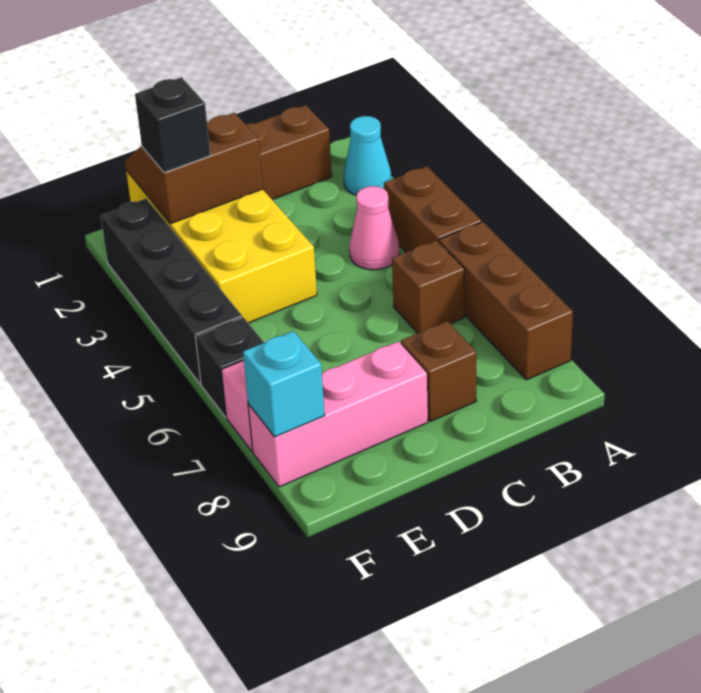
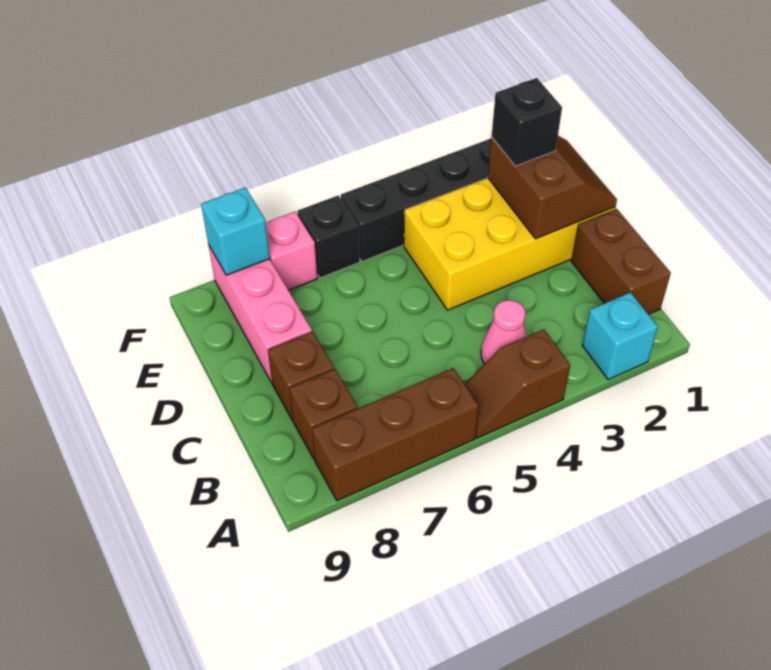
cyan cone A2 level 1 -> cyan brick A2 level 1
brown brick A4:A5 level 1 -> brown slope A4:A5 level 1 top 4
brown brick B6 level 1 -> brown brick B8 level 1

